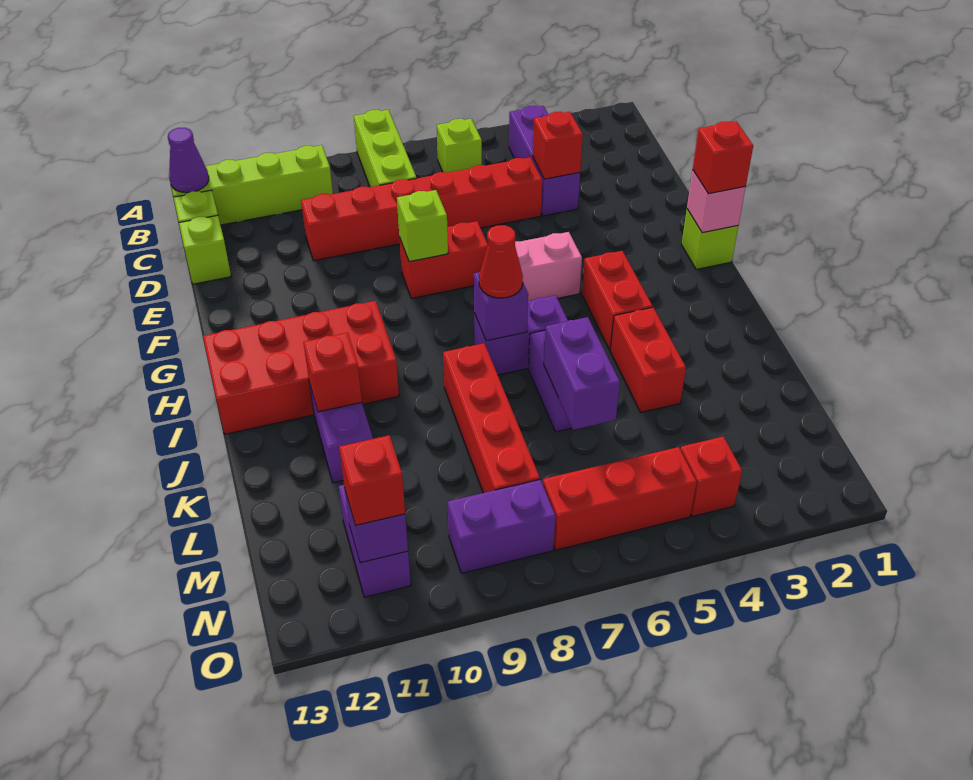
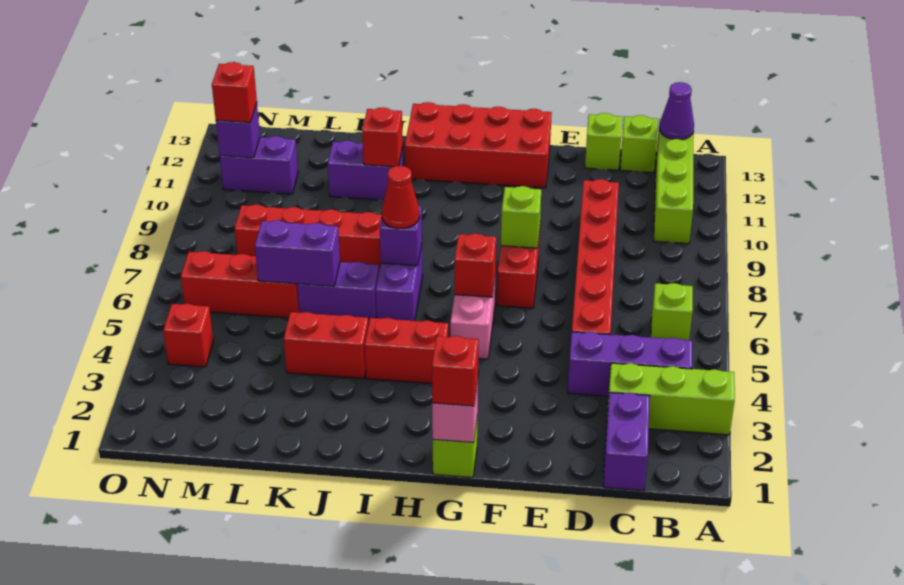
lime brick A8:C8 level 1 -> lime brick A3:C3 level 1
red brick D4 level 2 -> red brick G6 level 2
red brick H10:I13 level 1 -> red brick F12:I13 level 1
red brick N5:N7 level 1 -> red brick L6:N6 level 1
purple brick N8:N9 level 1 -> purple brick C1:C2 level 1

